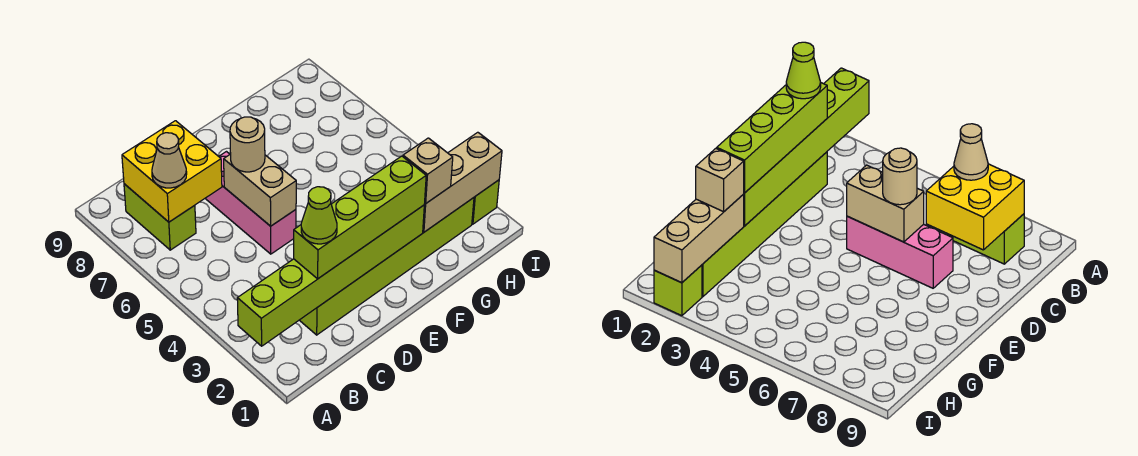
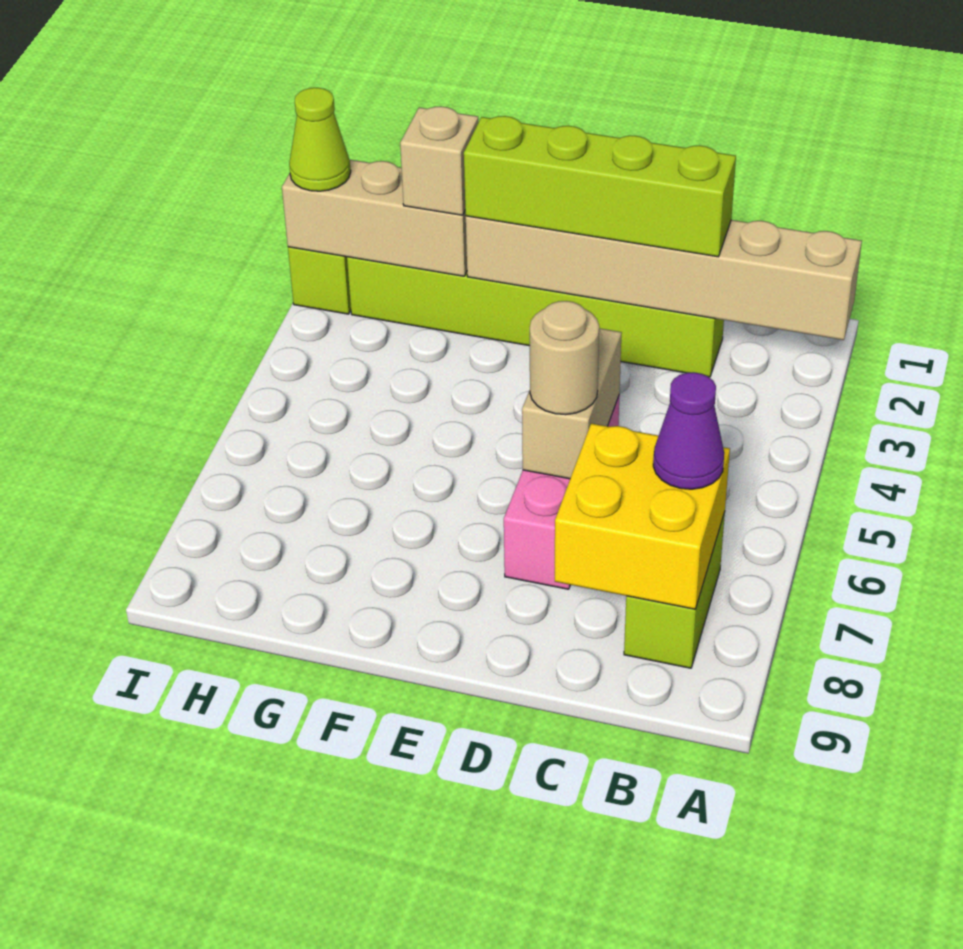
lime brick A2:F2 level 2 -> tan brick A2:F2 level 2
tan cone B7 level 3 -> purple cone B7 level 3
lime cone C2 level 4 -> lime cone I2 level 3

